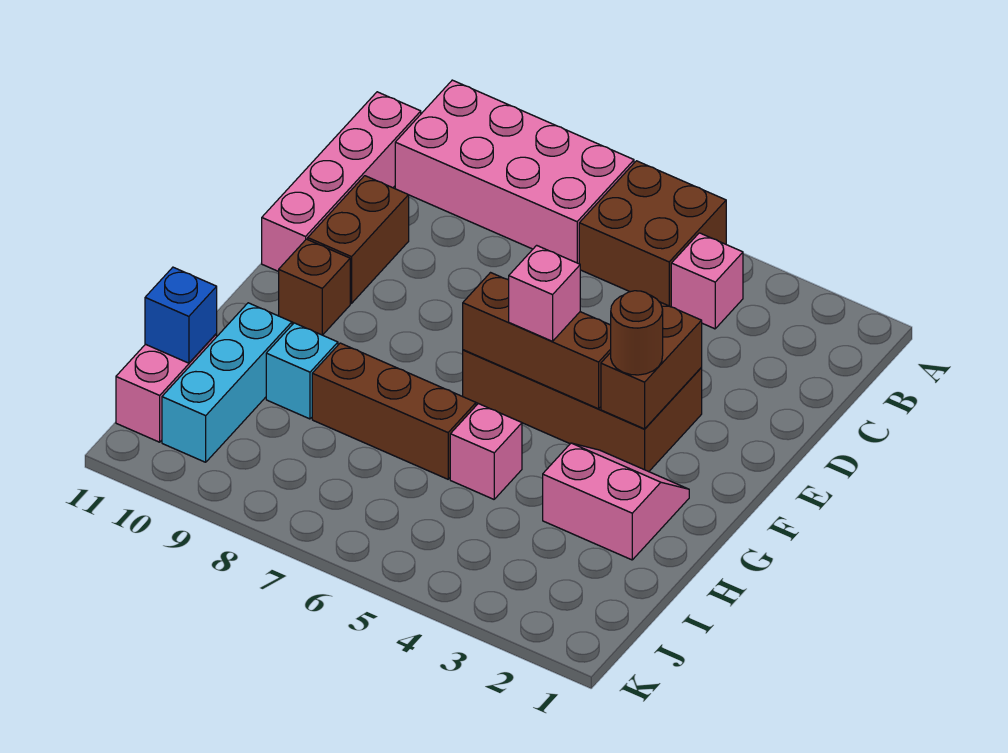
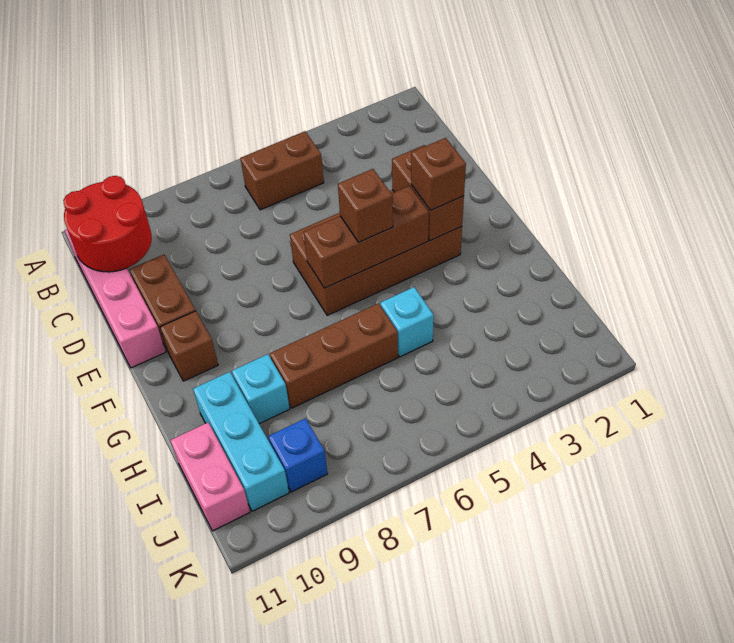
brown brick A5:B6 level 1 -> brown brick B5:B6 level 1
pink brick A7:B10 level 1 -> none
pink brick B4 level 1 -> none
none -> red round brick B10:C11 level 2
brown round brick F3 level 3 -> brown brick F3 level 3
pink brick F5 level 3 -> brown brick F5 level 3
pink slope G2:H3 level 1 top H -> none
pink brick H5 level 1 -> cyan brick H5 level 1
blue brick I11 level 2 -> blue brick J9 level 1

